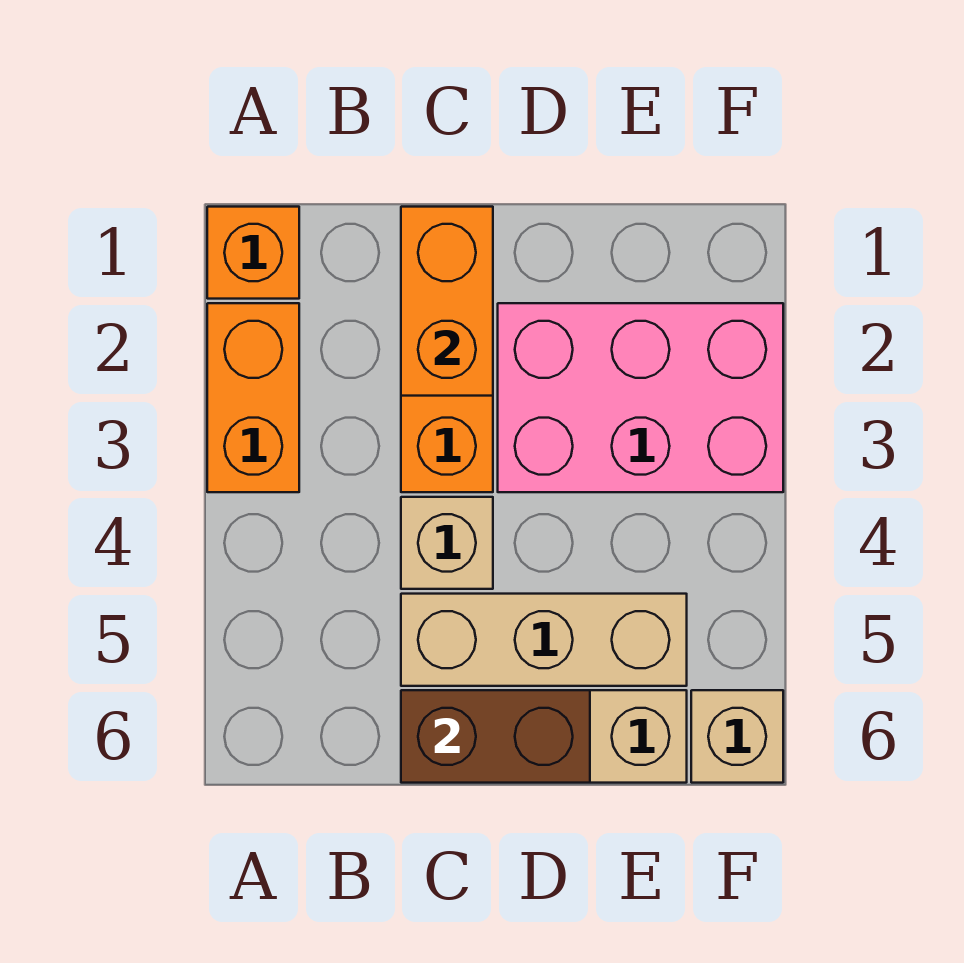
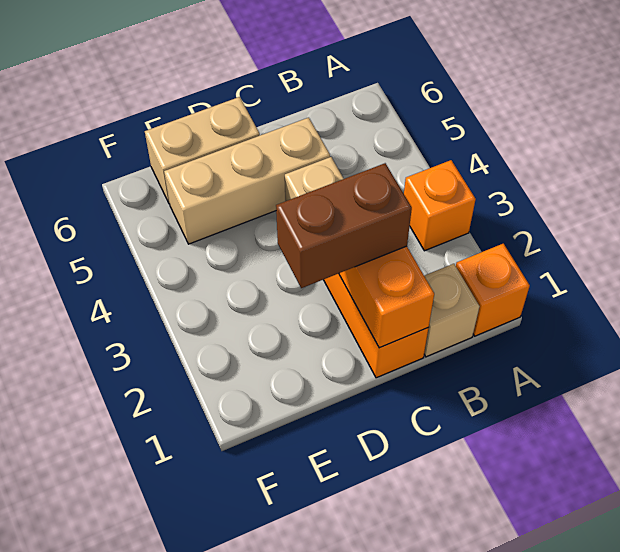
orange brick A2:A3 level 1 -> orange brick A3 level 1
brown brick C6:D6 level 2 -> brown brick C2:D2 level 3
pink brick D2:F3 level 1 -> none
tan brick F6 level 1 -> tan brick B1 level 1

